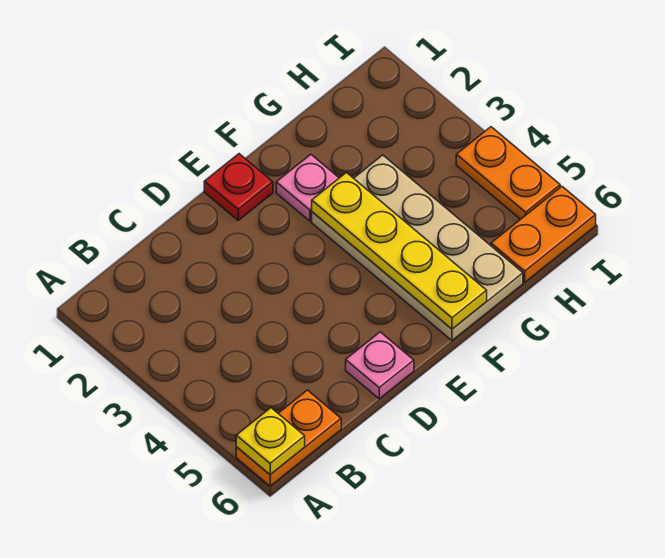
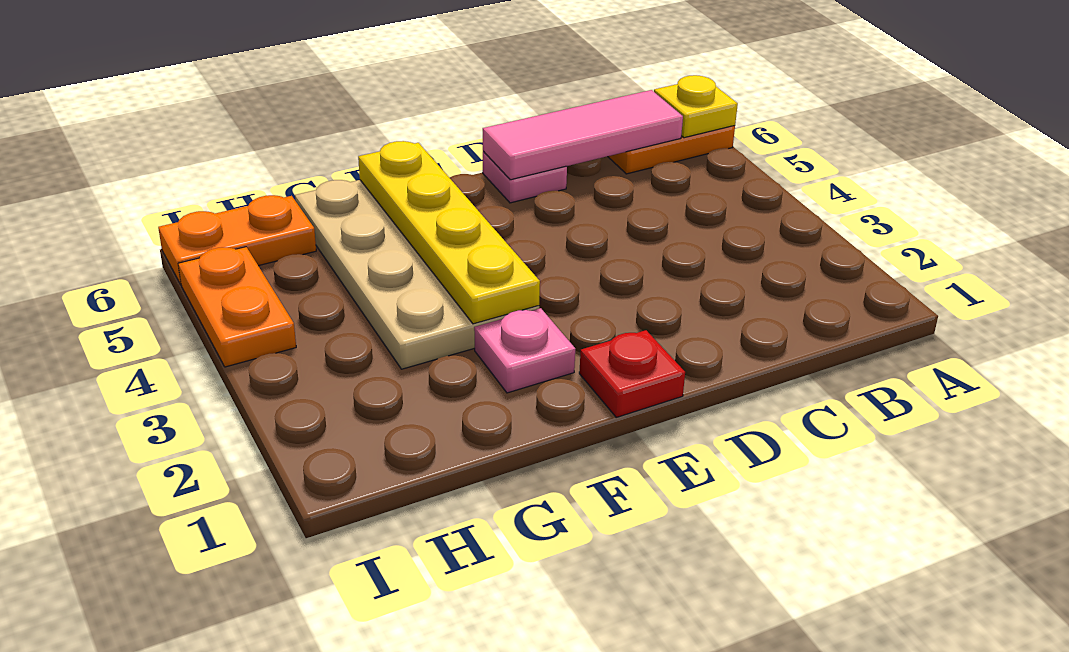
none -> pink tile B6:D6 level 2

